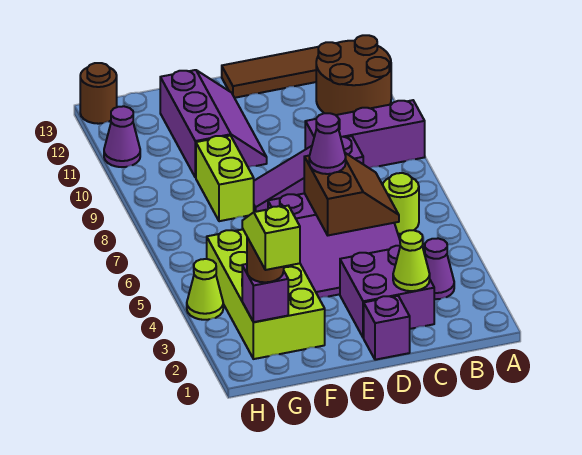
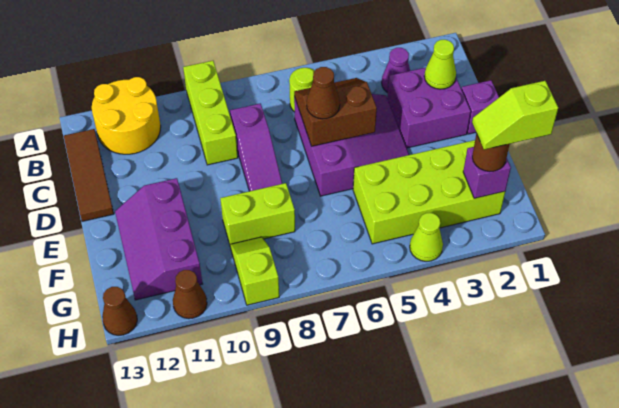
purple brick A9:C9 level 1 -> lime brick A9:C9 level 1
brown round brick A11:B12 level 1 -> yellow round brick A11:B12 level 1
purple cone D6 level 3 -> brown cone D6 level 3
purple slope E10:F12 level 1 top F -> purple slope E11:G12 level 1 top 11
none -> lime slope G9:H9 level 1 top H
purple cone H11 level 1 -> brown cone H11 level 1
brown round brick H13 level 1 -> brown cone H13 level 1

